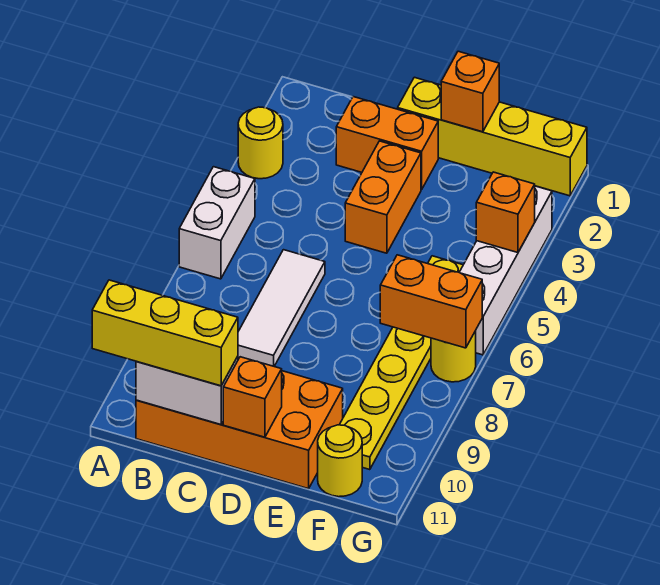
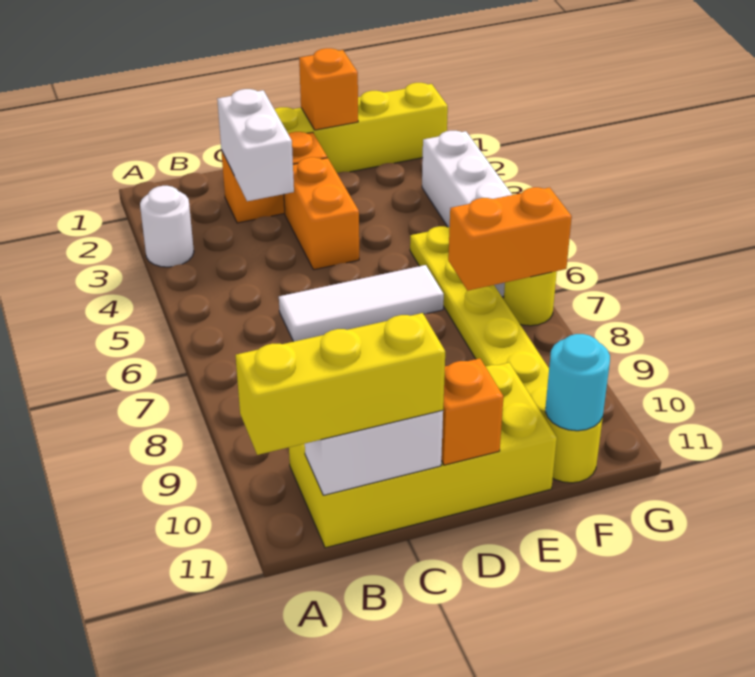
yellow round brick A3 level 1 -> white round brick A3 level 1
white brick A5:A6 level 1 -> white brick C2:C3 level 2
orange brick B10:E11 level 1 -> yellow brick B10:E11 level 1
white tile C6:C8 level 1 -> white tile C6:E6 level 1
none -> cyan round brick F11 level 2
orange brick G4 level 2 -> none

